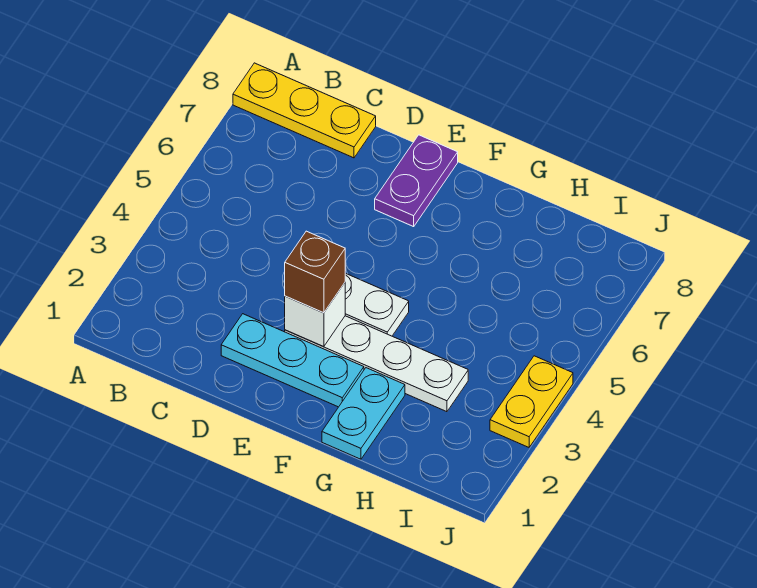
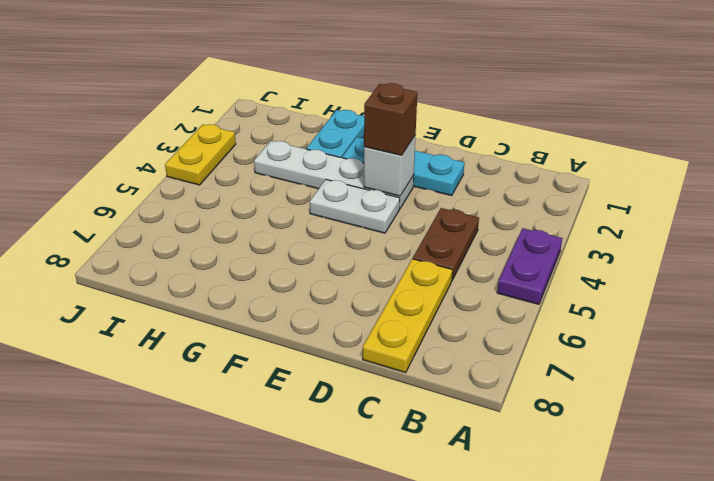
yellow plate A8:C8 level 1 -> yellow plate C6:C8 level 1
none -> brown plate C4:C5 level 1
purple plate E7:E8 level 1 -> purple plate A4:A5 level 1

